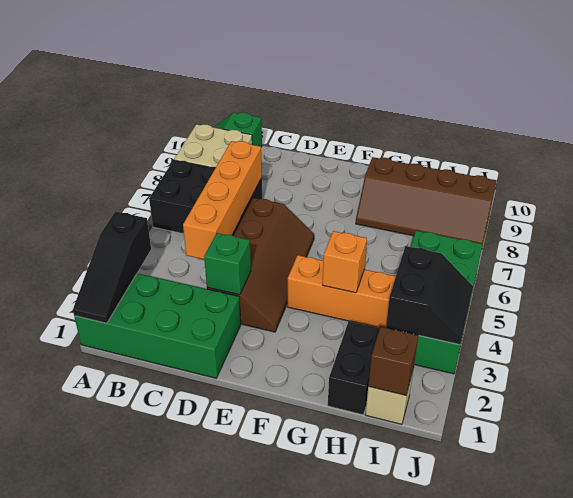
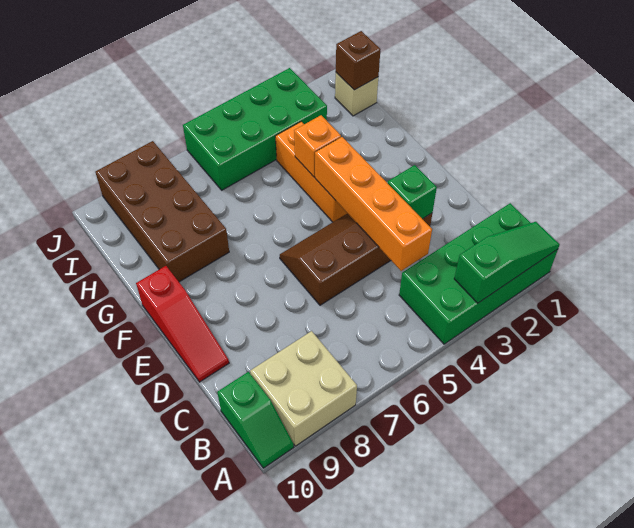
green brick A1:D2 level 1 -> green brick A1:B4 level 1
black slope A1:A3 level 2 top 3 -> green slope A1:A3 level 2 top 3
black brick A6:C7 level 1 -> none
orange brick C4:C7 level 2 -> orange brick C4:F4 level 2
none -> red slope D10:F10 level 1 top F
brown slope G8:J9 level 1 top 9 -> brown brick G8:J9 level 1
black brick H1:H2 level 1 -> none
black slope I3:J4 level 2 top I -> none

